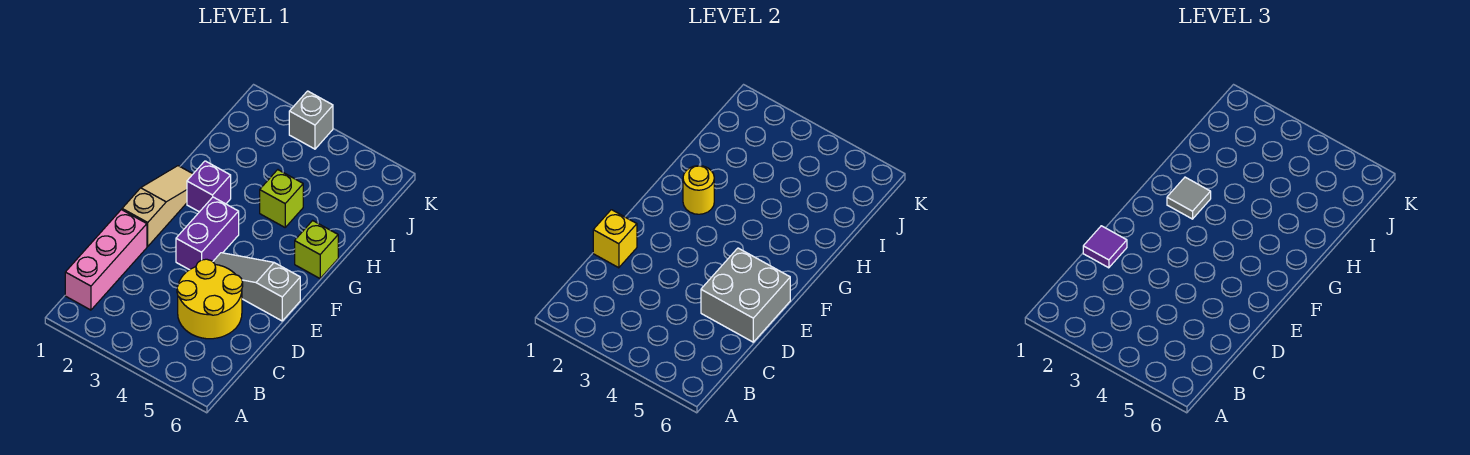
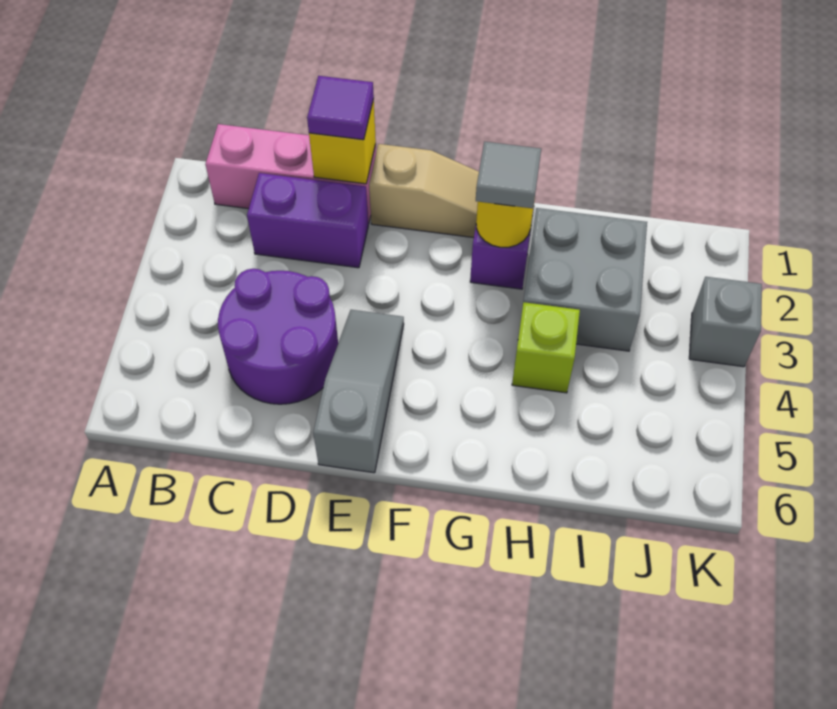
yellow round brick C4:D5 level 1 -> purple round brick C4:D5 level 1
grey brick D5:E6 level 2 -> grey brick H2:I3 level 1
purple brick E3:F3 level 1 -> purple brick C2:D2 level 1
lime brick G6 level 1 -> none

